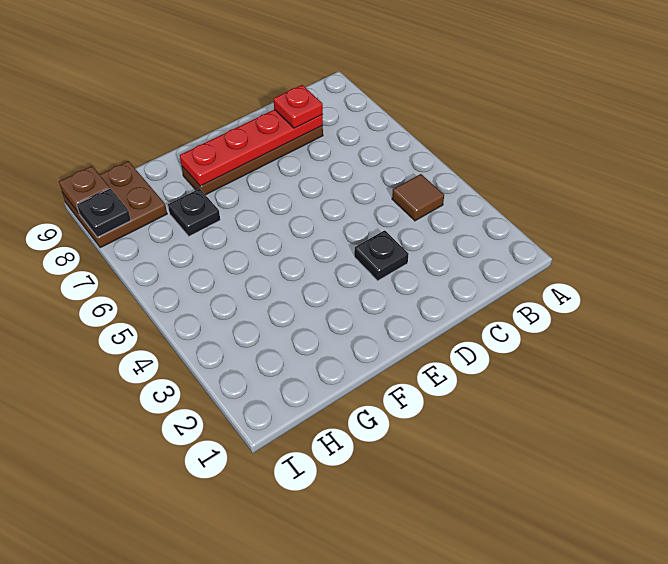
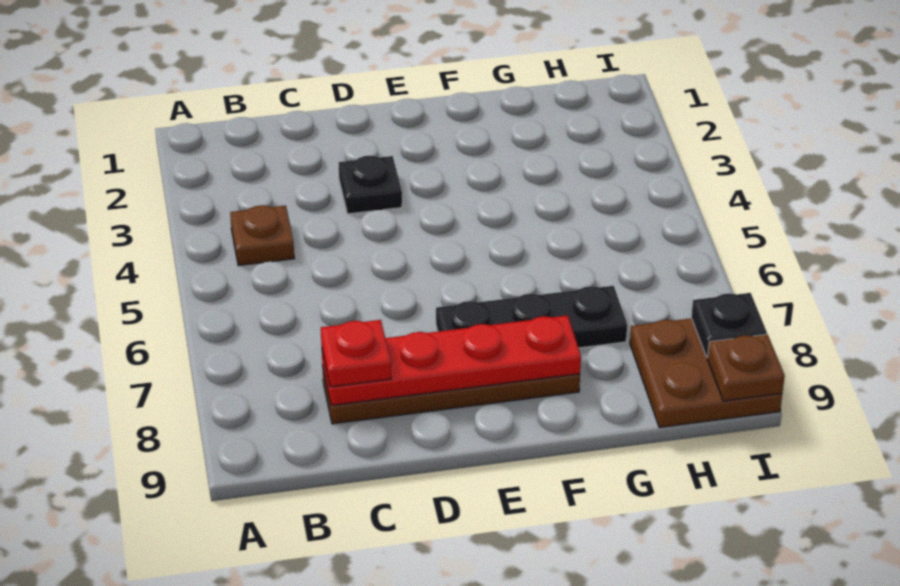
brown tile B4 level 1 -> brown plate B4 level 1
black plate G7 level 1 -> black plate E7:G7 level 1

